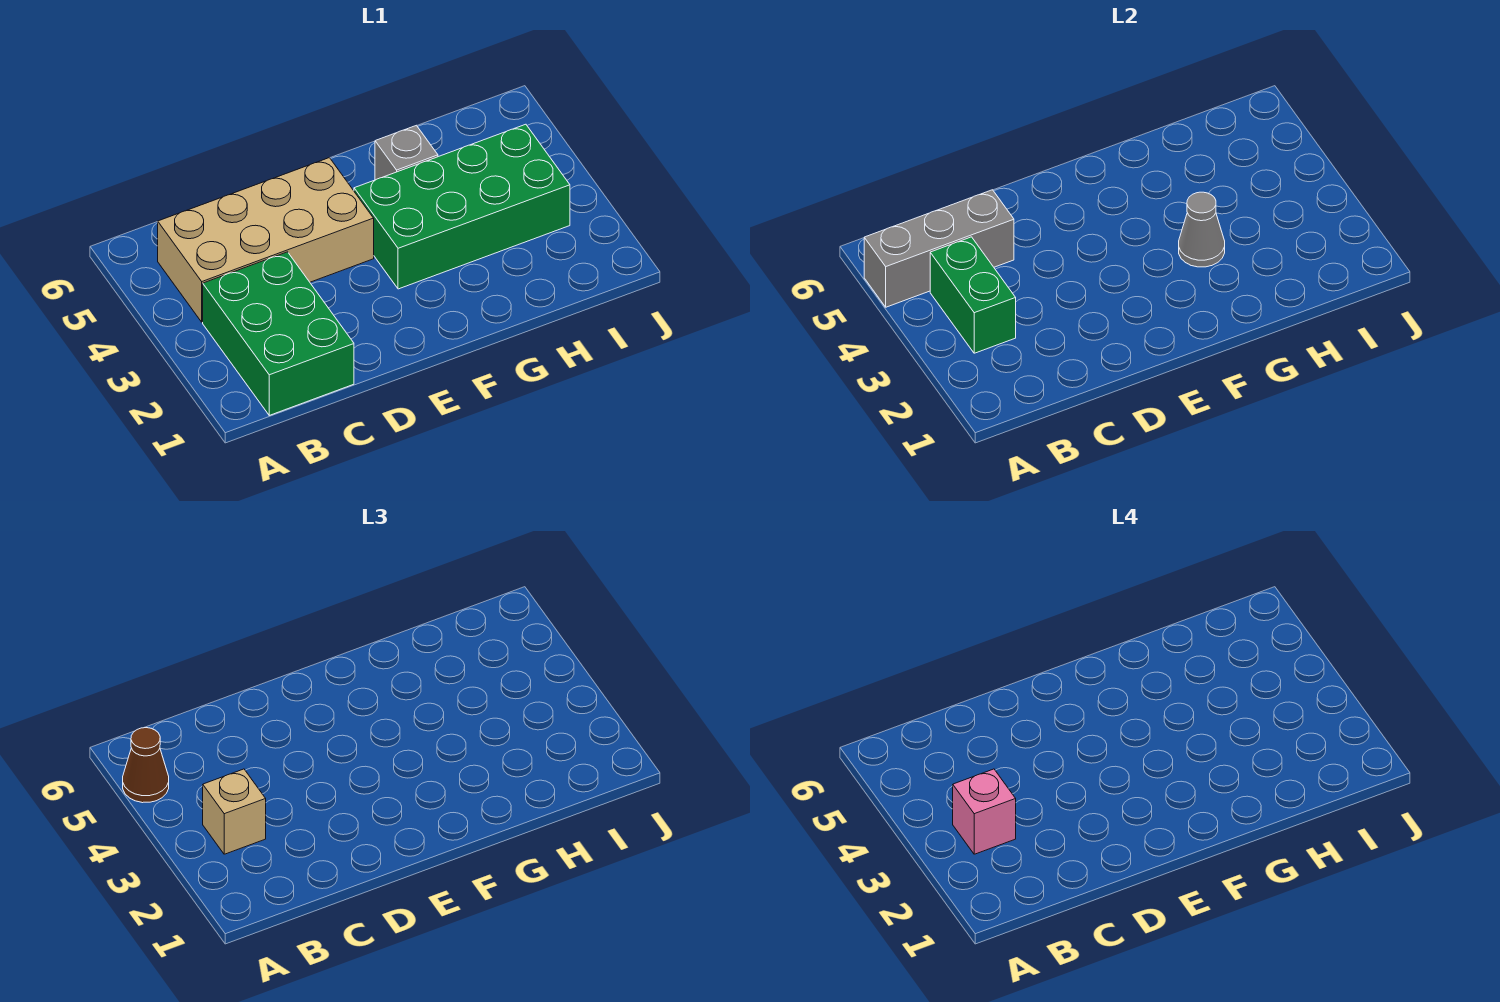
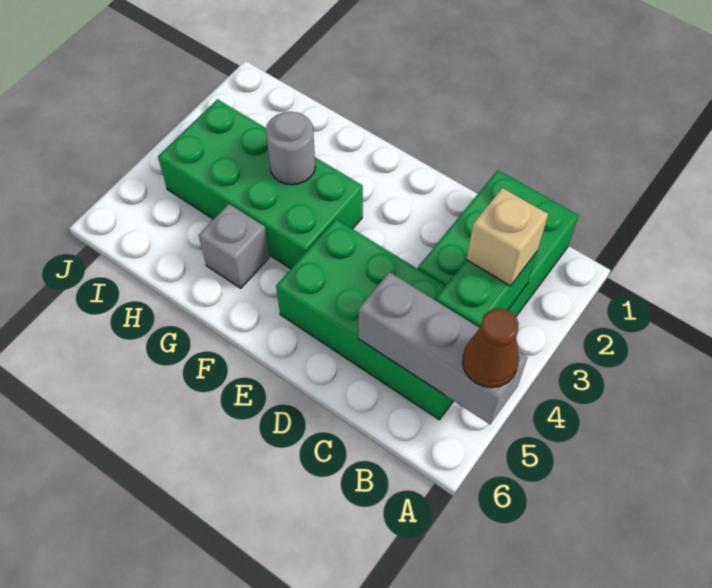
pink brick B3 level 4 -> none
tan brick B4:E5 level 1 -> green brick B4:E5 level 1
grey cone G3 level 2 -> grey round brick G3 level 2

